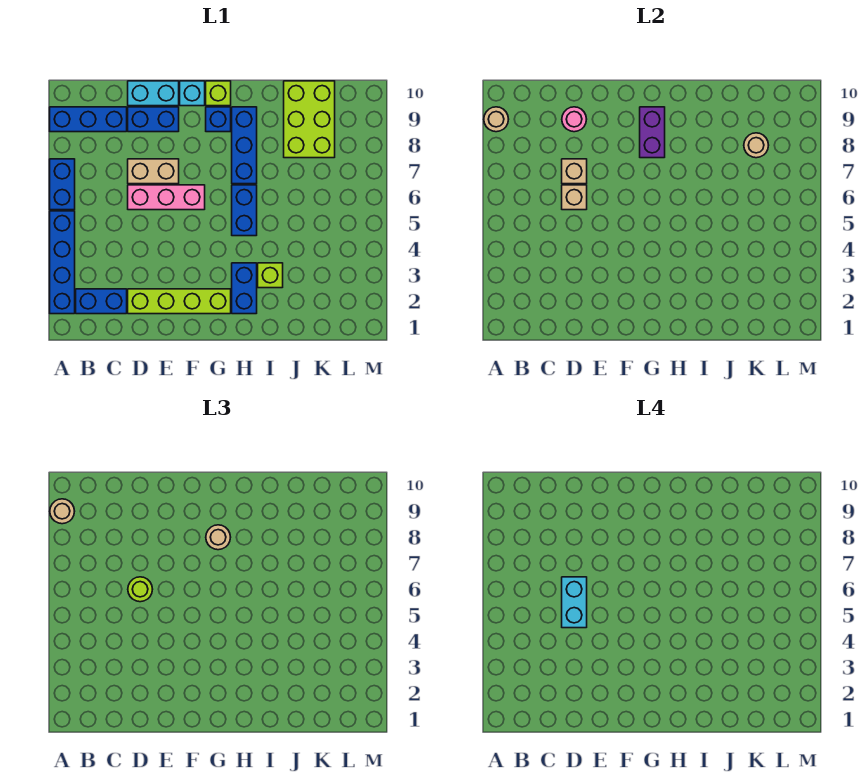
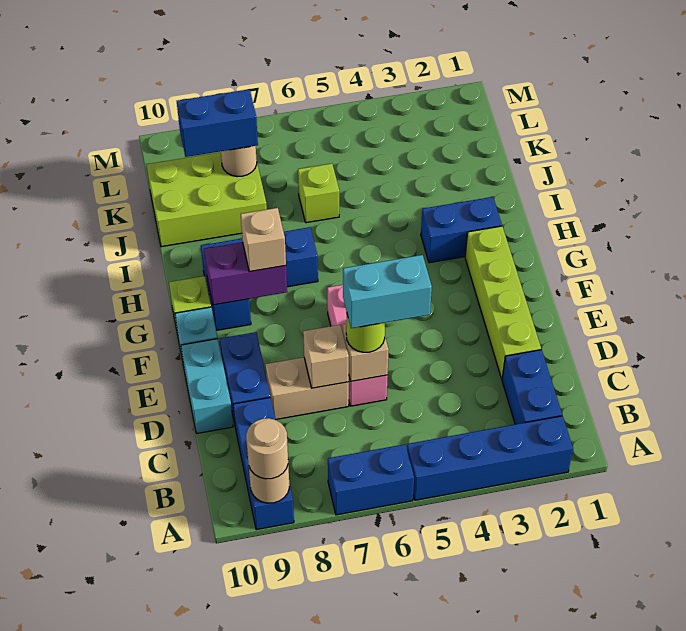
tan brick D7:E7 level 1 -> tan brick D7:D8 level 1
pink round brick D9 level 2 -> none
tan round brick G8 level 3 -> tan brick G8 level 3
blue brick H5:H6 level 1 -> blue brick K8:K9 level 3
lime brick I3 level 1 -> lime brick J6 level 1

